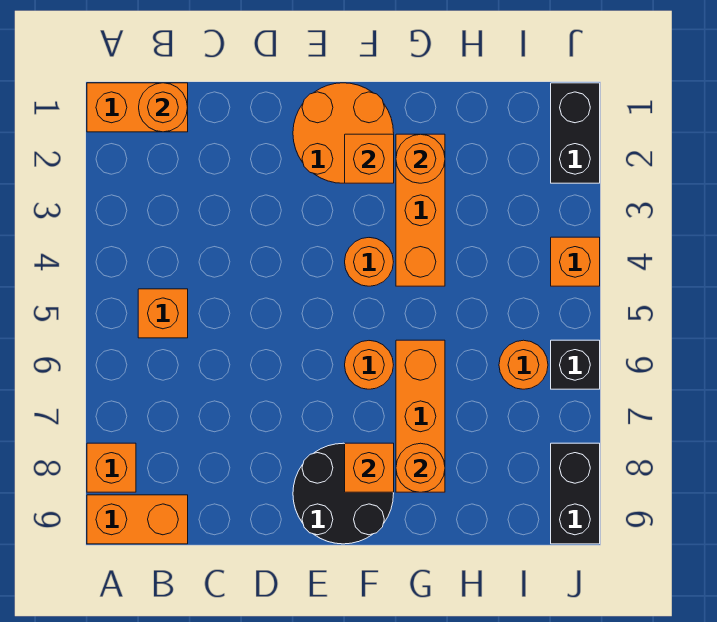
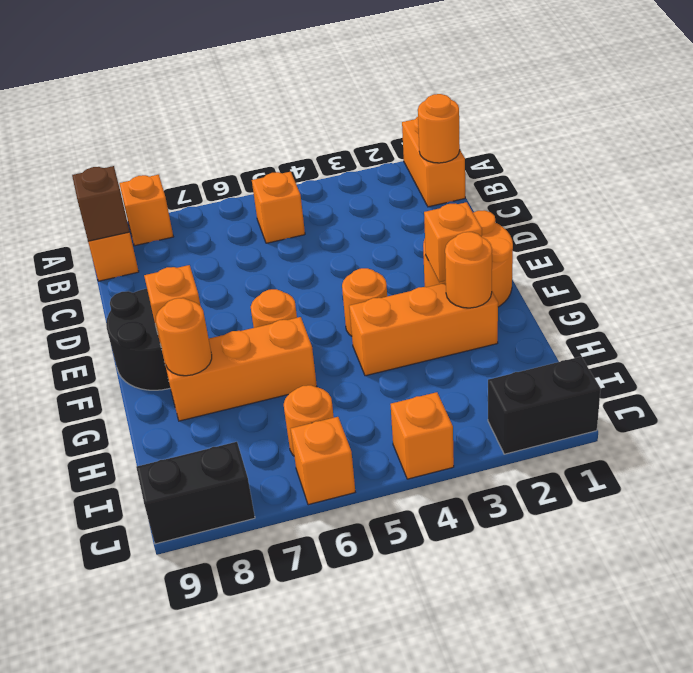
none -> brown brick B9 level 2
black brick J6 level 1 -> orange brick J6 level 1

